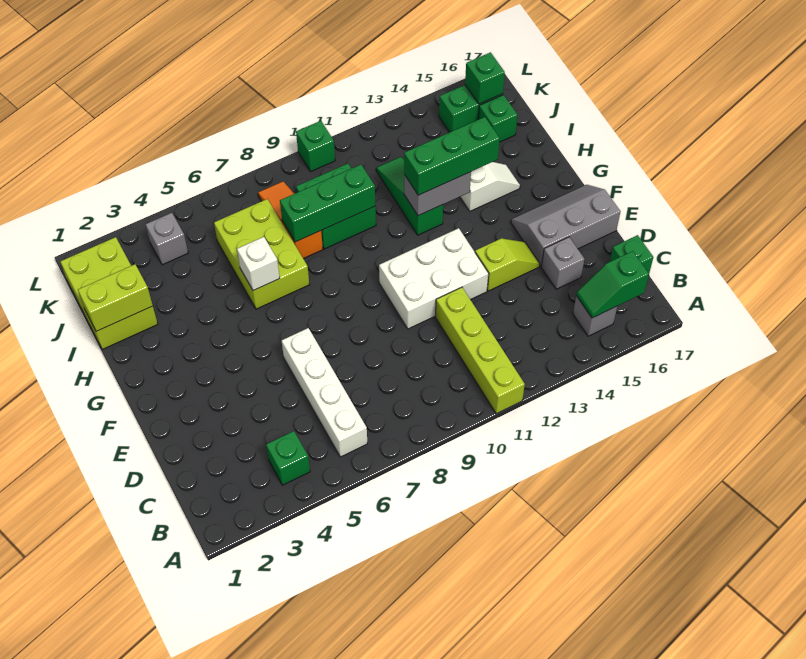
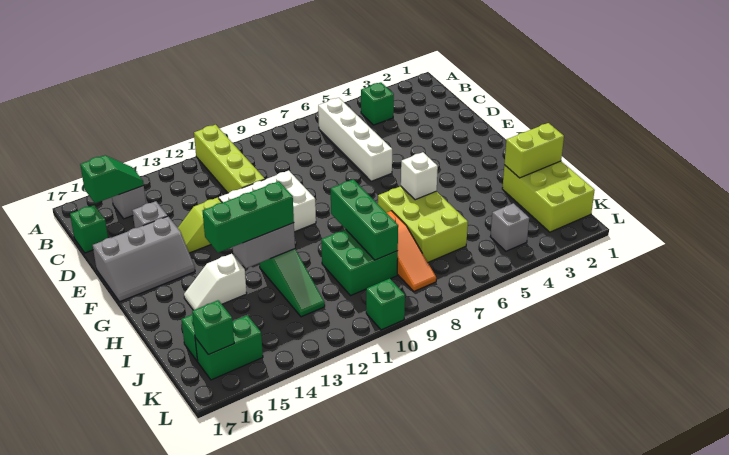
green brick I8:I10 level 2 -> green brick H9:J9 level 2

